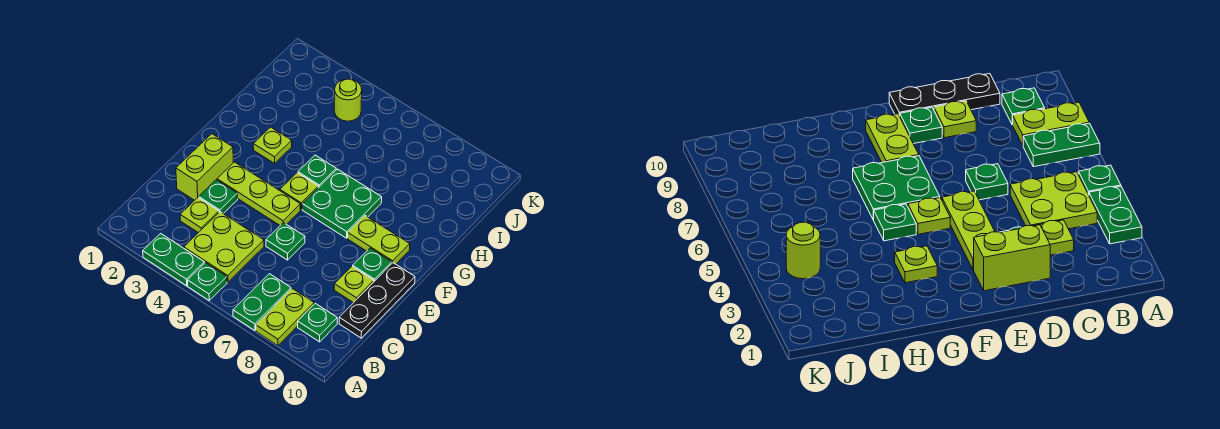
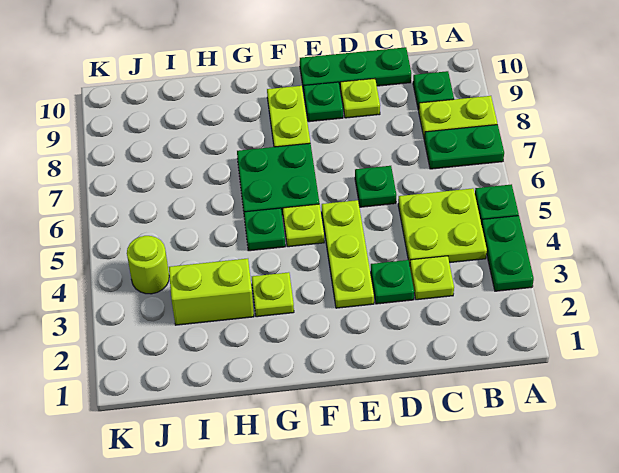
black plate C10:E10 level 1 -> green plate C10:E10 level 1
lime brick D2:E2 level 1 -> lime brick H3:I3 level 1

